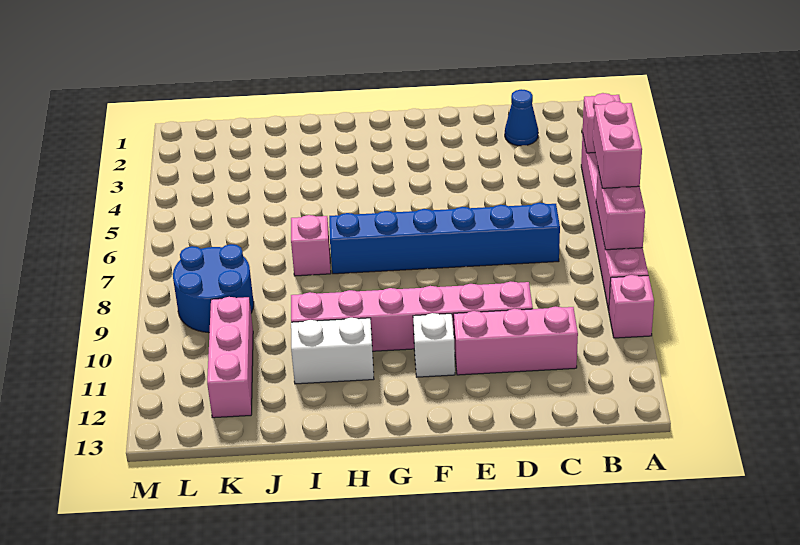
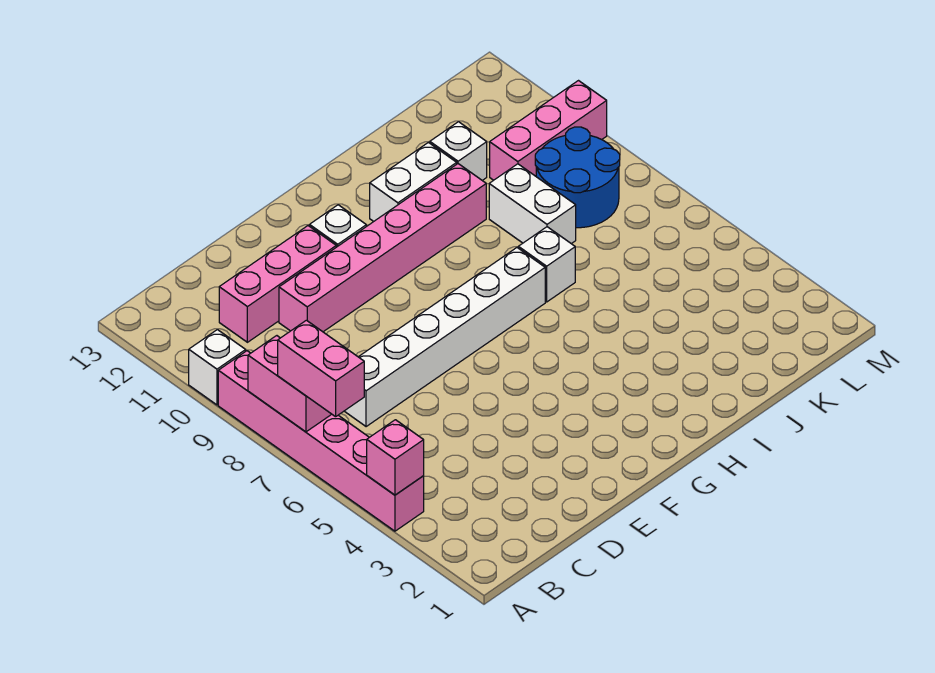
pink brick A10 level 1 -> white brick A10 level 1
blue cone C2 level 1 -> none
blue brick C7:H7 level 1 -> white brick C7:H7 level 1
pink brick I7 level 1 -> white brick I7 level 1
none -> white brick J8:J9 level 1
none -> white brick J11 level 1
pink brick K10:K12 level 1 -> pink brick K10:M10 level 1

